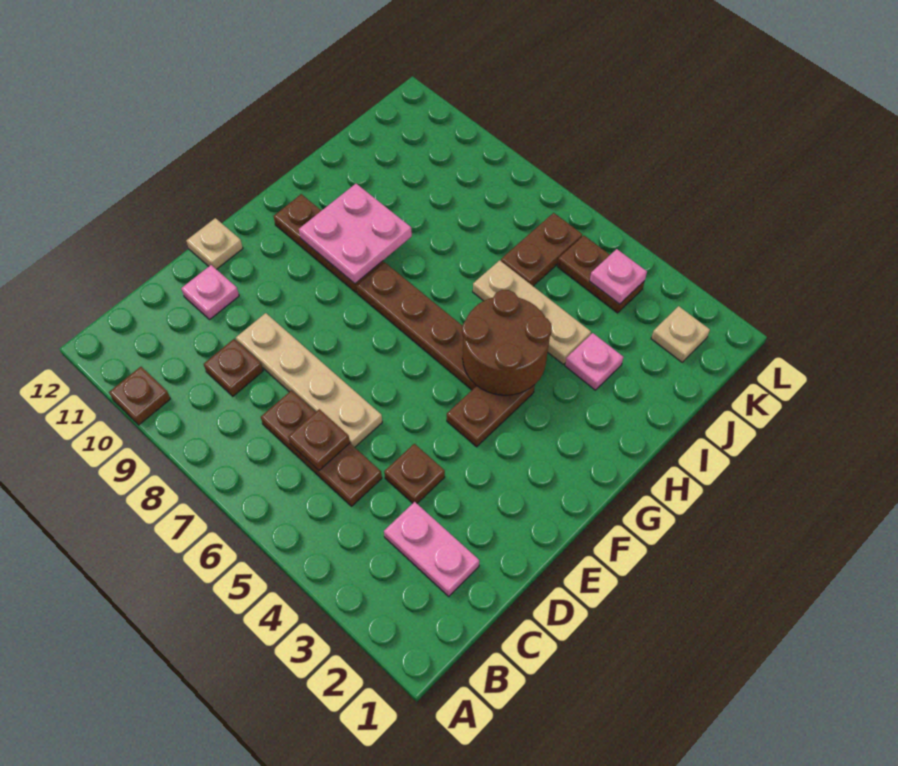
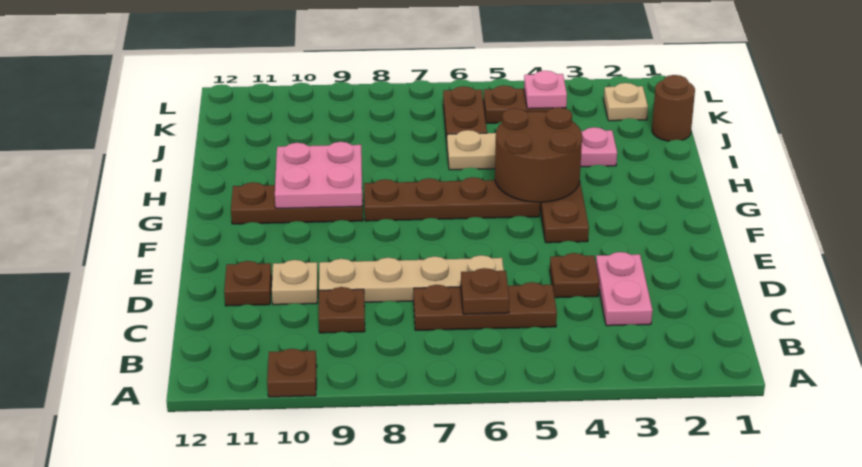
pink plate C2:C3 level 1 -> pink plate C3:D3 level 1
pink plate D11 level 1 -> brown plate D11 level 1
tan plate E12 level 1 -> tan plate D10 level 1
none -> brown round brick J1 level 1

